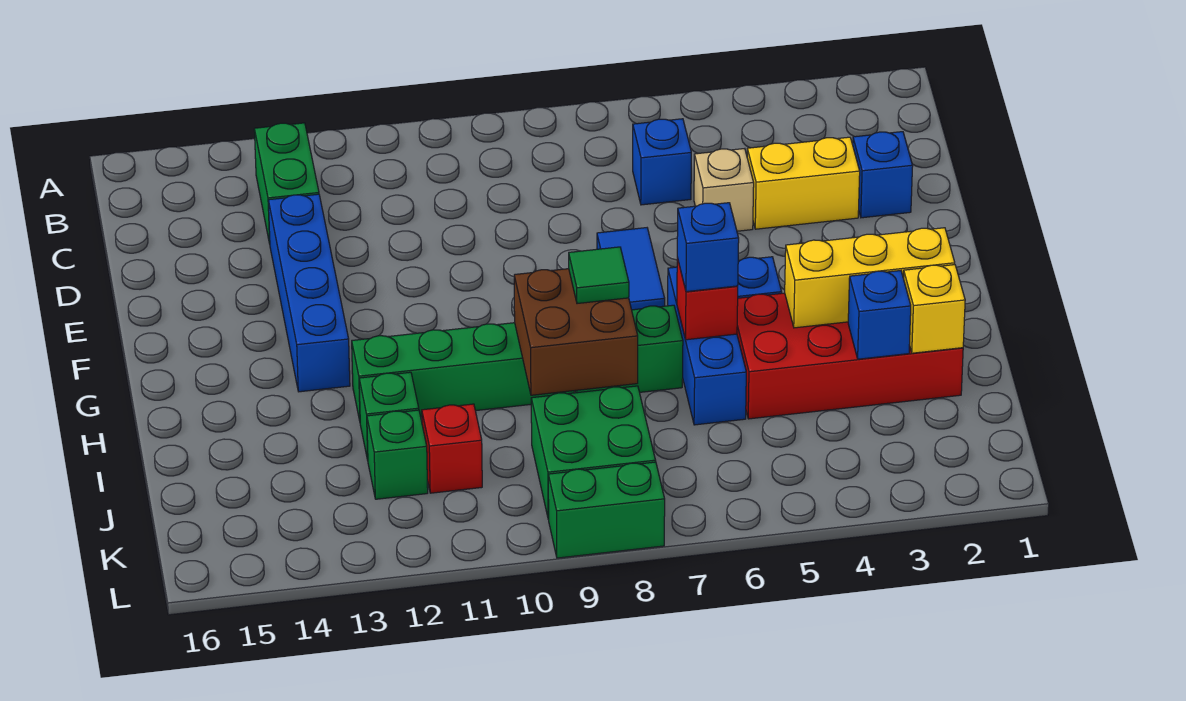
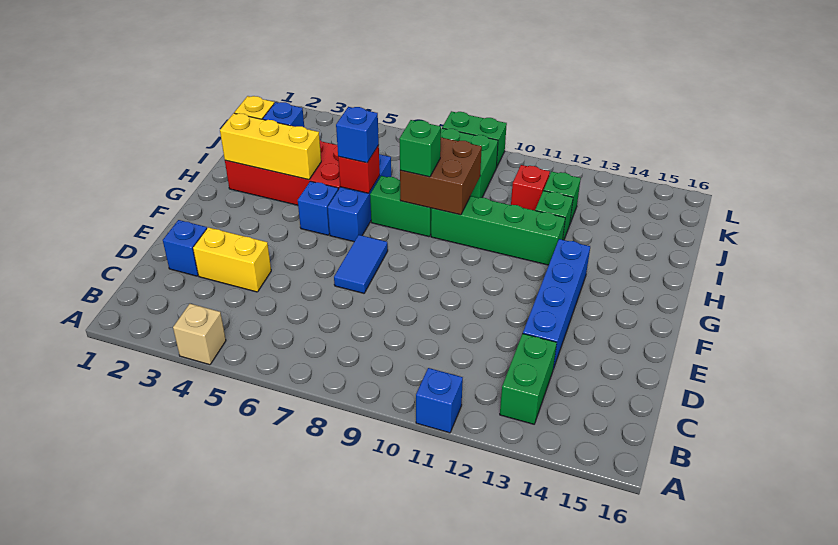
blue brick C6 level 1 -> blue brick A11 level 1
tan brick D5 level 1 -> tan brick A4 level 1
green tile H8 level 3 -> green brick H8 level 3

